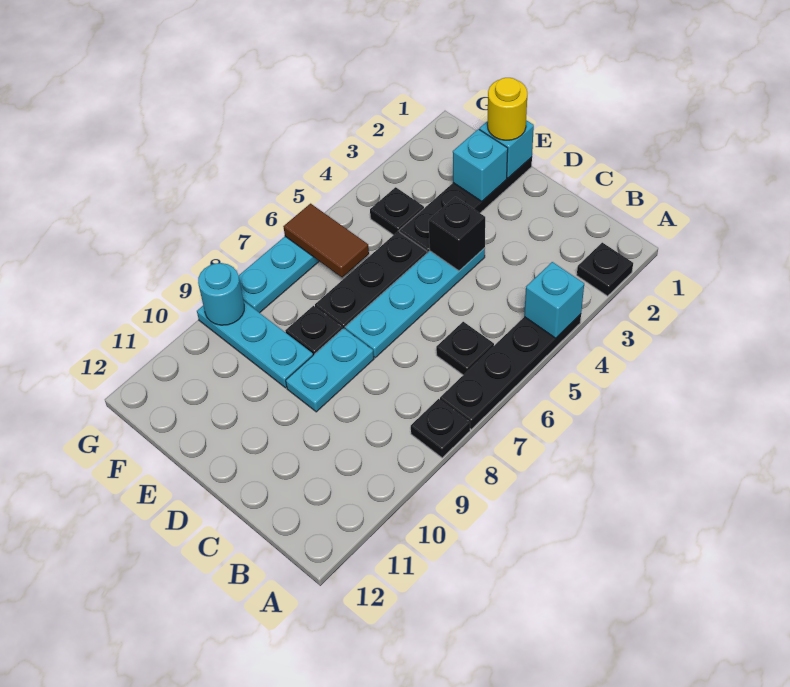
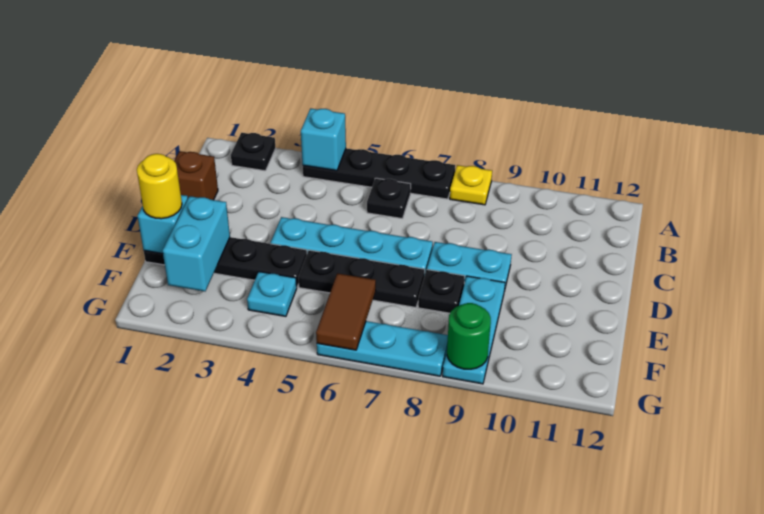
black plate A8 level 1 -> yellow plate A8 level 1
none -> brown brick C1 level 1
black brick D4 level 2 -> none
cyan brick E2 level 2 -> cyan brick E2:F2 level 2
black plate F4 level 1 -> cyan plate F4 level 1
cyan round brick G9 level 2 -> green round brick G9 level 2

